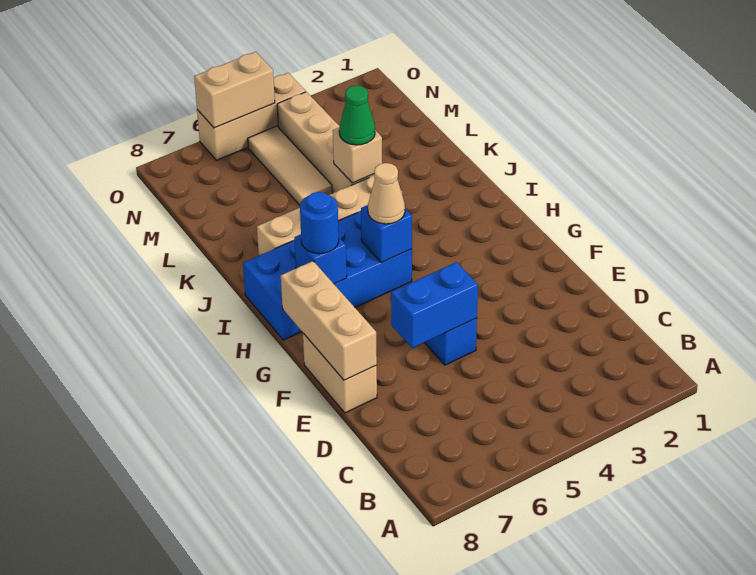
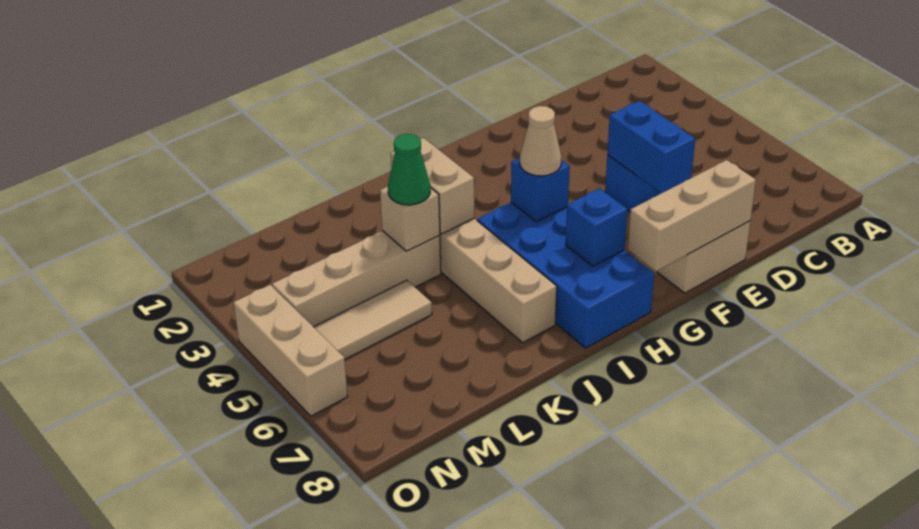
blue round brick H7 level 3 -> none
tan brick O5:O6 level 2 -> tan brick J3:J4 level 2

